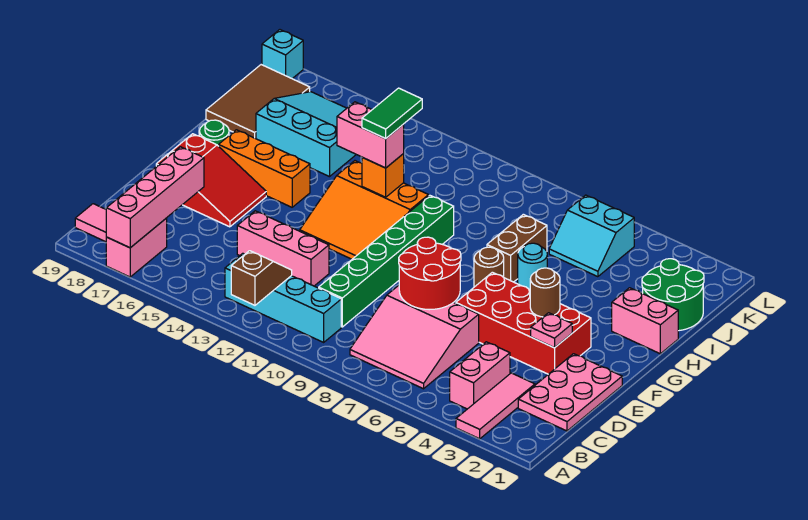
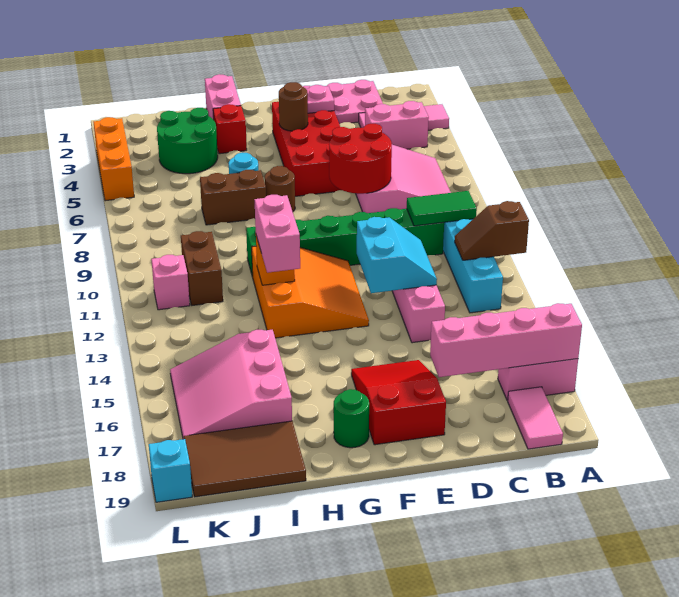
orange brick G15:G17 level 1 -> orange brick L3:L5 level 1
none -> red brick H3 level 1
green tile H12:I12 level 4 -> green tile B10:C10 level 2
green round brick I1:J2 level 1 -> green round brick I3:J4 level 1
cyan slope I15:K17 level 1 top I -> pink slope I15:K17 level 1 top I
cyan slope J5:K6 level 1 top K -> cyan slope D12:E13 level 2 top E
none -> brown brick J10:J11 level 1
none -> pink brick K11 level 1

